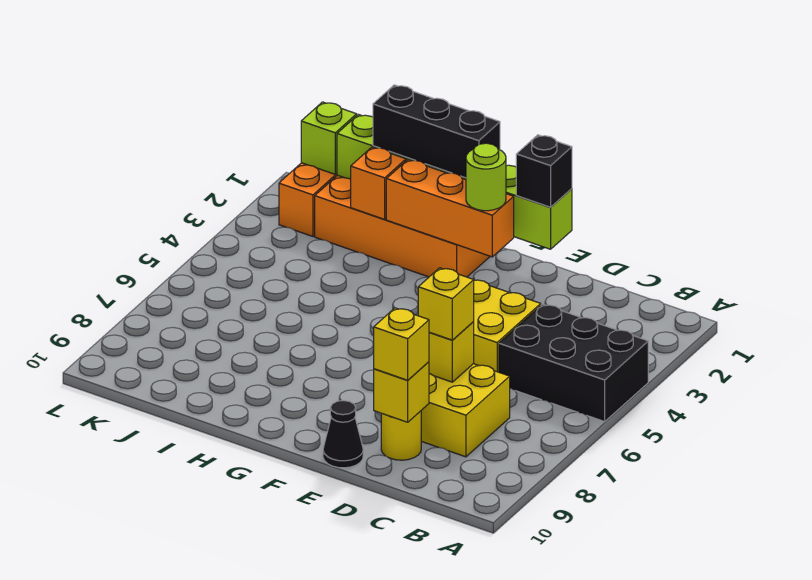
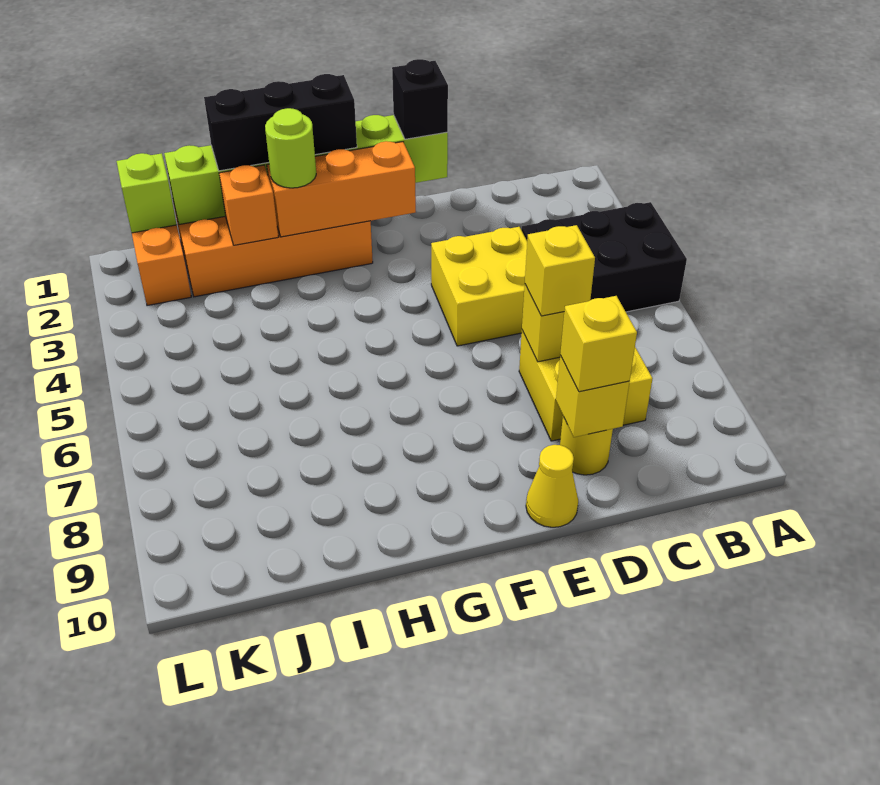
black cone E10 level 1 -> yellow cone E10 level 1
lime round brick F2 level 3 -> lime round brick H2 level 3

